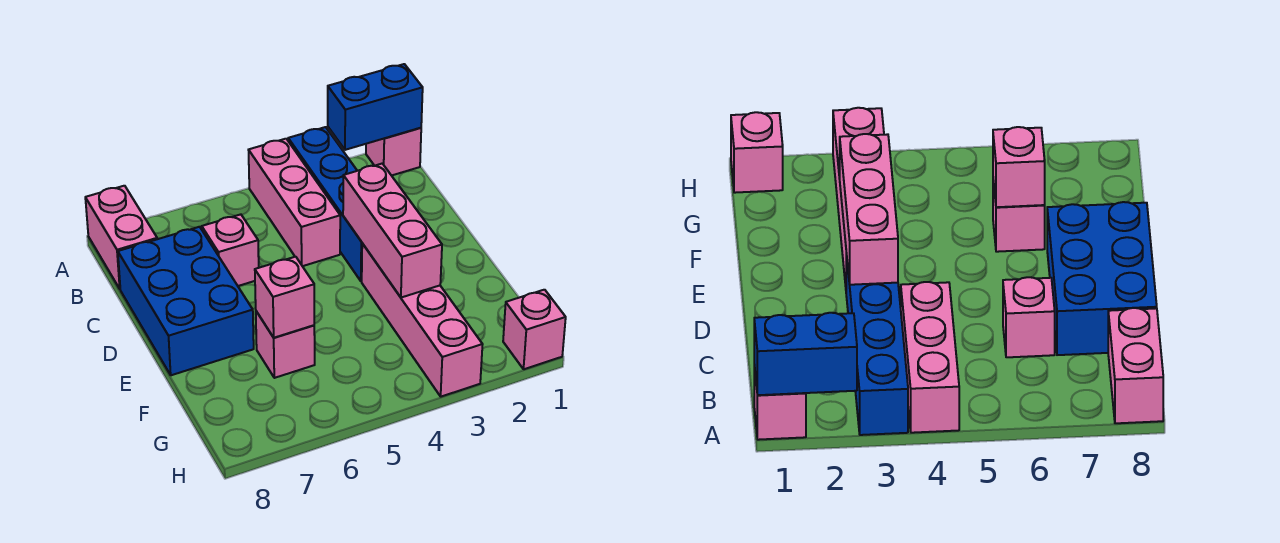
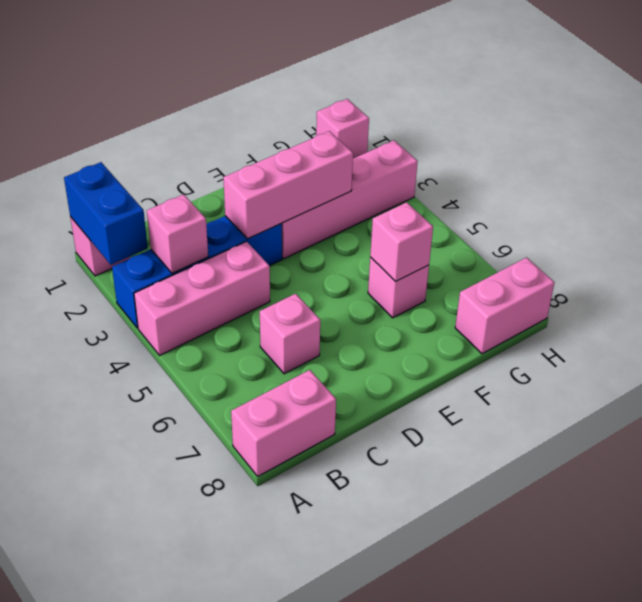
none -> pink brick B3 level 2
blue brick C7:E8 level 1 -> none
none -> pink brick G8:H8 level 1

